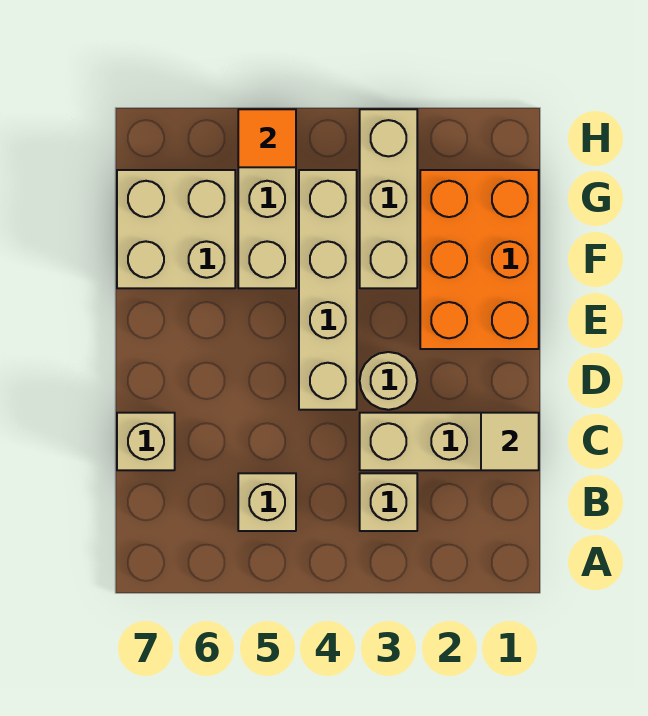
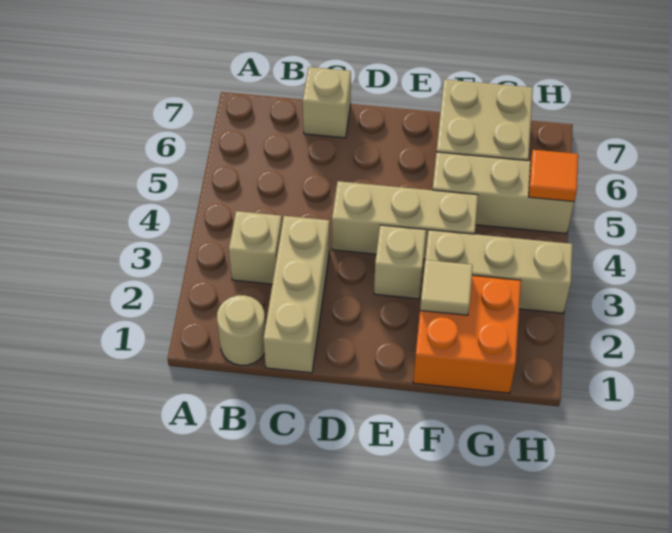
tan brick B5 level 1 -> tan brick E3 level 1
tan tile C1 level 2 -> tan tile F2 level 2
tan round brick D3 level 1 -> tan round brick B1 level 1
tan brick D4:G4 level 1 -> tan brick D4:F4 level 1
orange brick E1:G2 level 1 -> orange brick F1:G2 level 1

